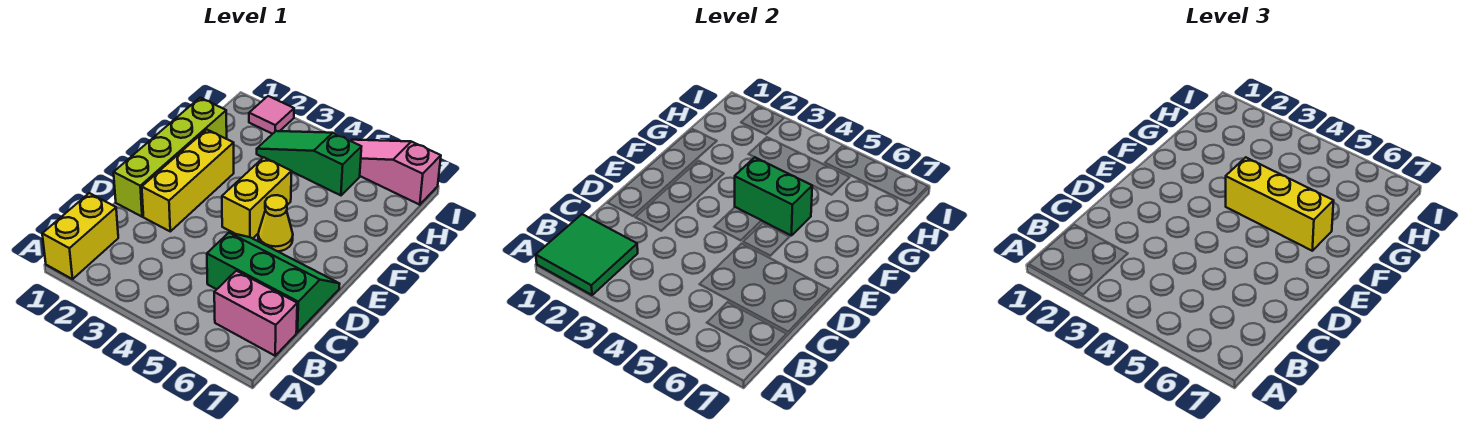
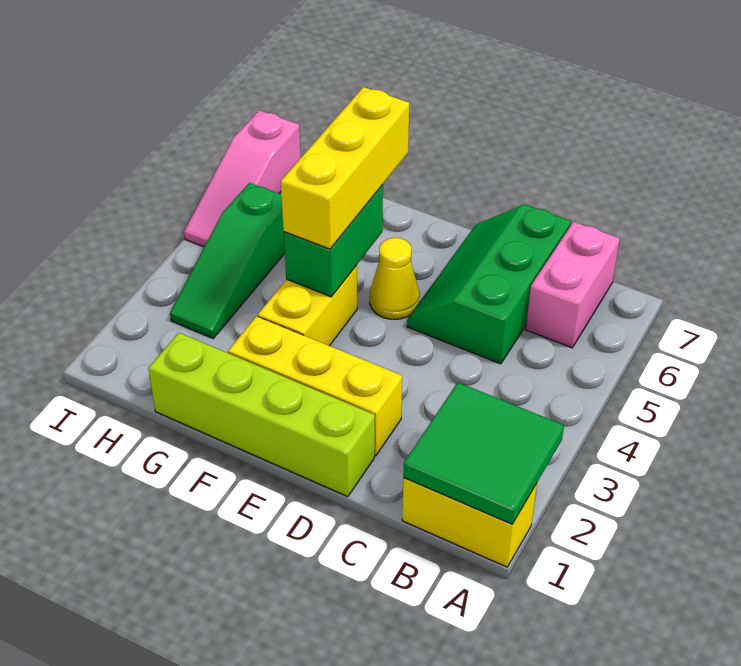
yellow brick E4:F4 level 1 -> yellow brick F3:F4 level 1
pink tile I2 level 1 -> none

